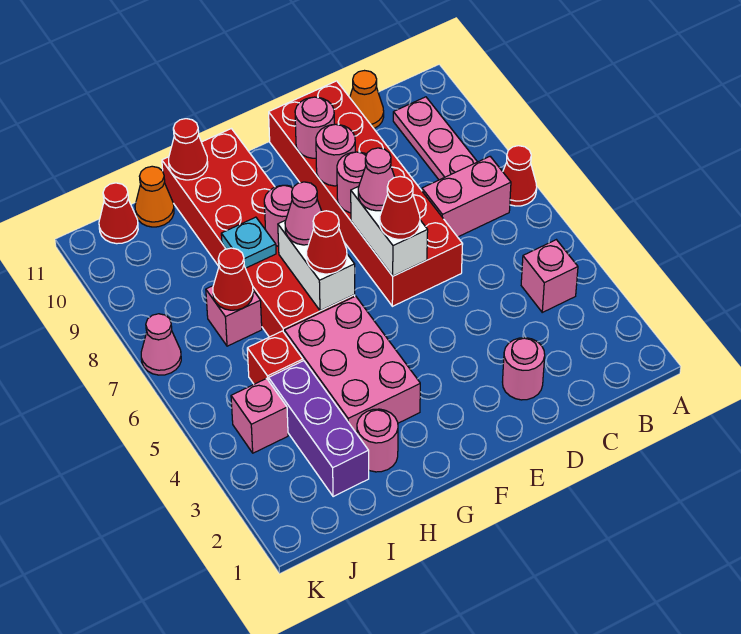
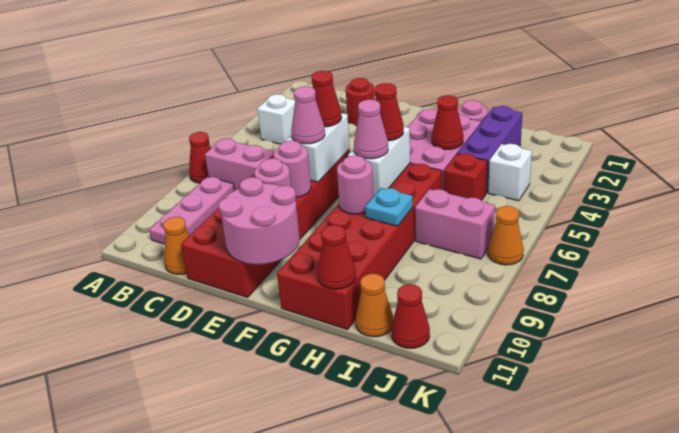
pink brick B4 level 1 -> white brick B4 level 1
pink round brick D2 level 1 -> red round brick D2 level 1
pink round brick E10 level 2 -> pink round brick E10:F11 level 2
pink brick I7 level 1 -> pink brick I7:J7 level 1
red cone I7 level 2 -> red cone H4 level 2
pink brick J4 level 1 -> white brick J4 level 1
pink cone K7 level 1 -> orange cone K7 level 1

